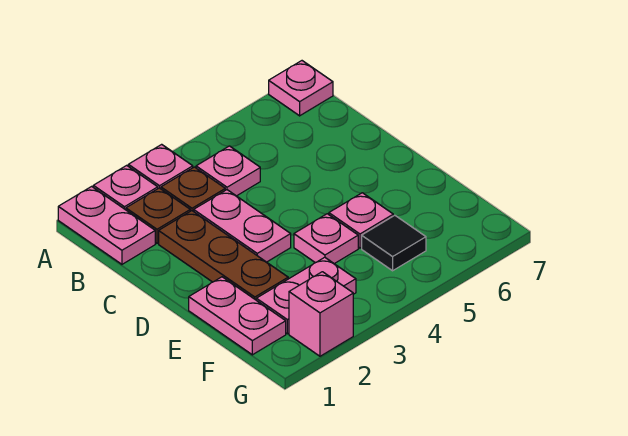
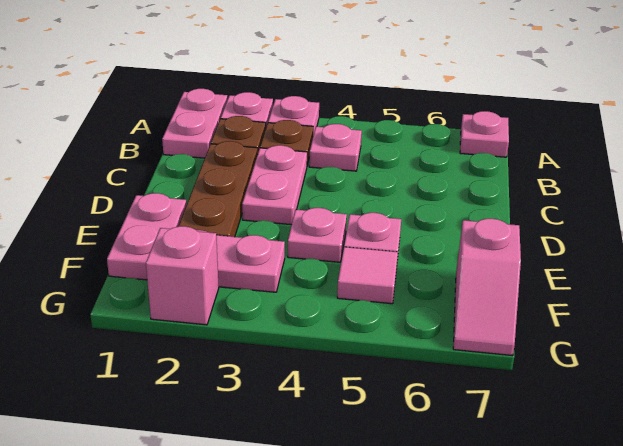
black tile F5 level 1 -> pink tile F5 level 1
none -> pink slope F7:G7 level 1 top F

